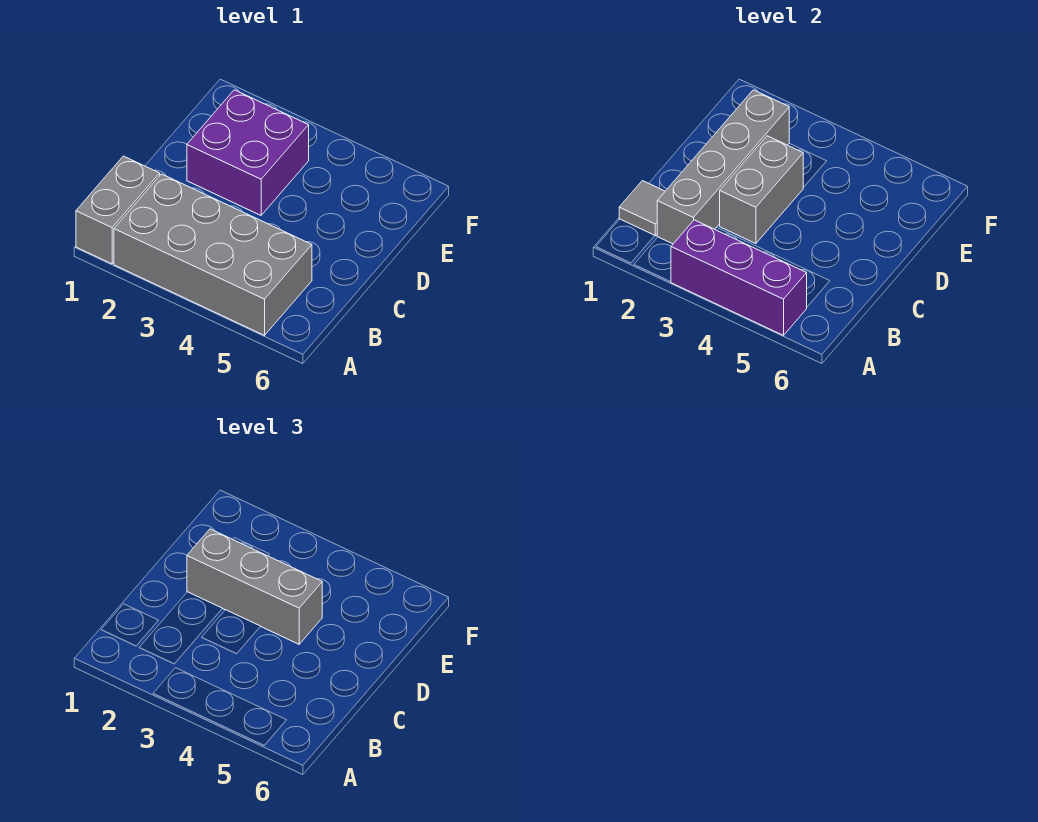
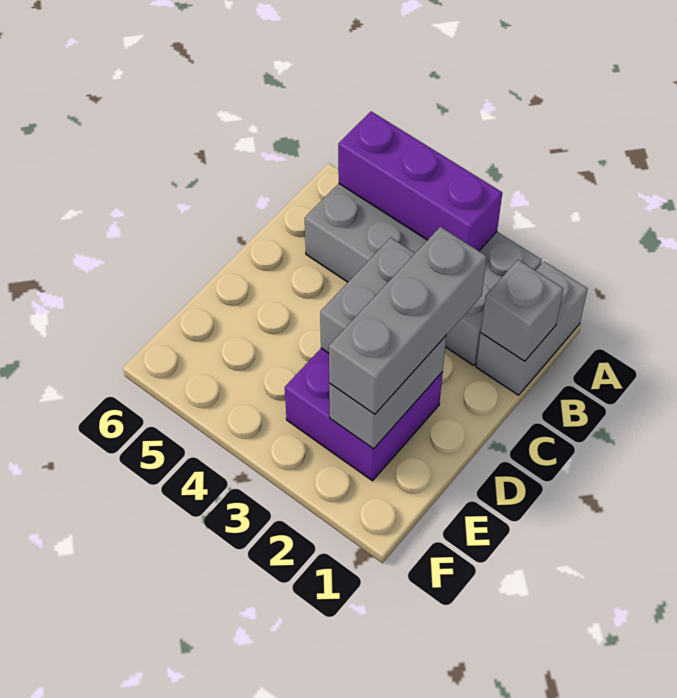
grey tile B1 level 2 -> grey brick B1 level 2
grey brick B2:E2 level 2 -> grey brick D2:E2 level 2
grey brick D2:D4 level 3 -> grey brick C2:E2 level 3

